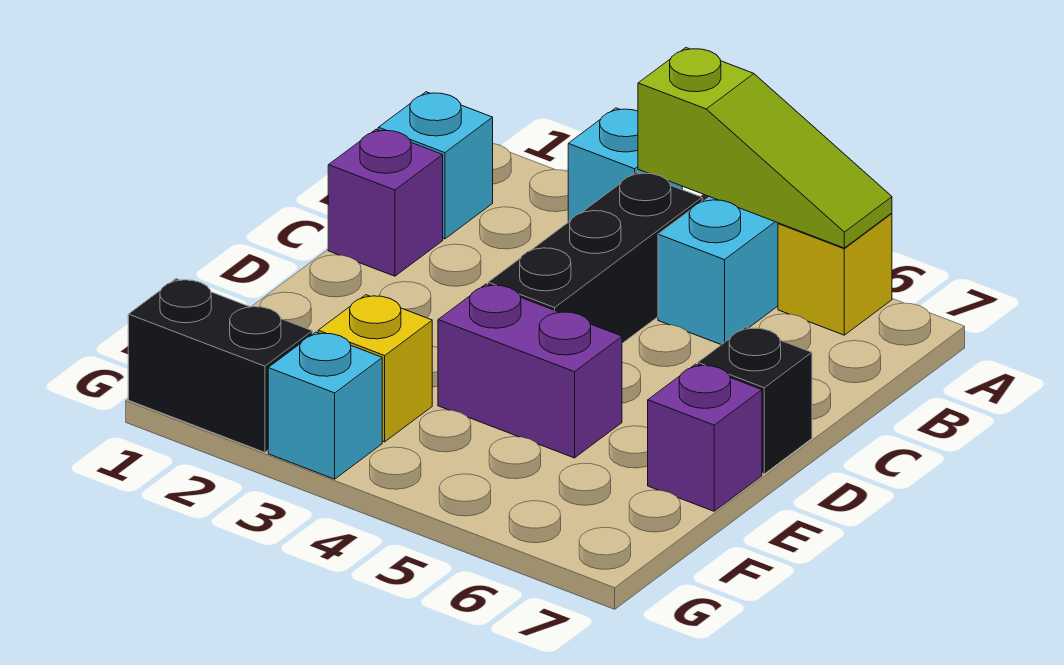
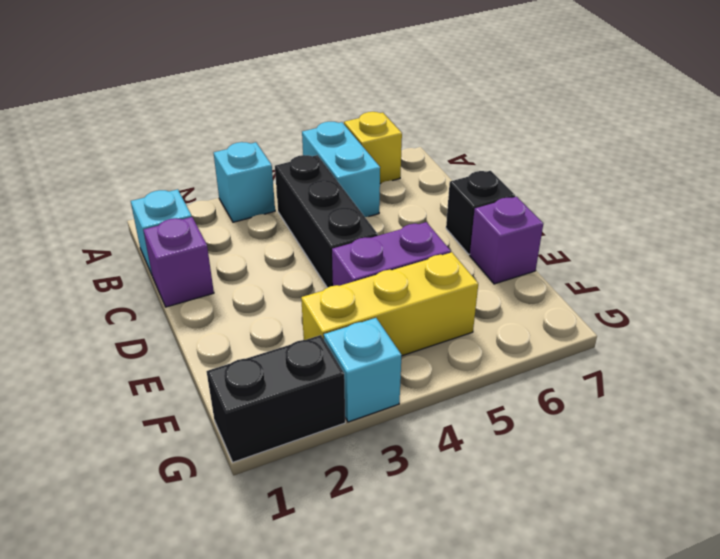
lime slope A4:A6 level 2 top 4 -> none
yellow brick F3 level 1 -> yellow brick F3:F5 level 1

